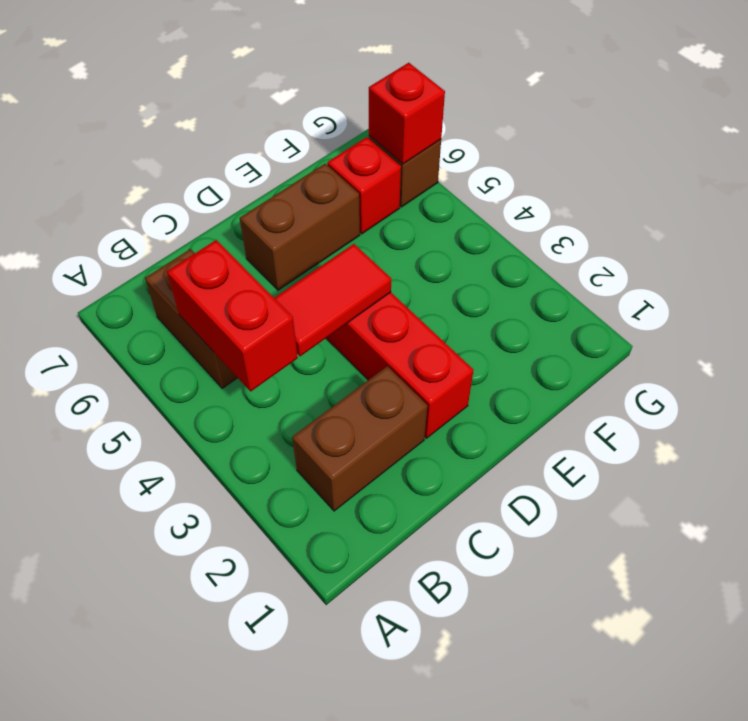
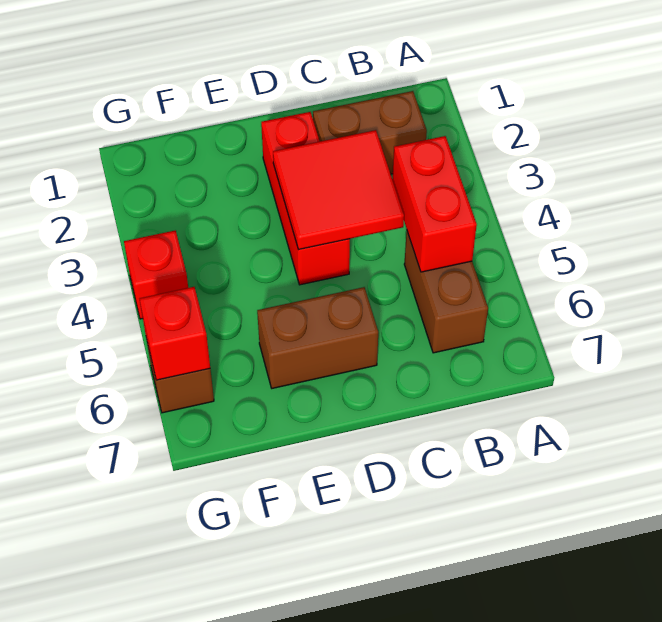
red tile C4:D4 level 2 -> red tile C3:D4 level 2
red brick F6 level 1 -> red brick G4 level 1

